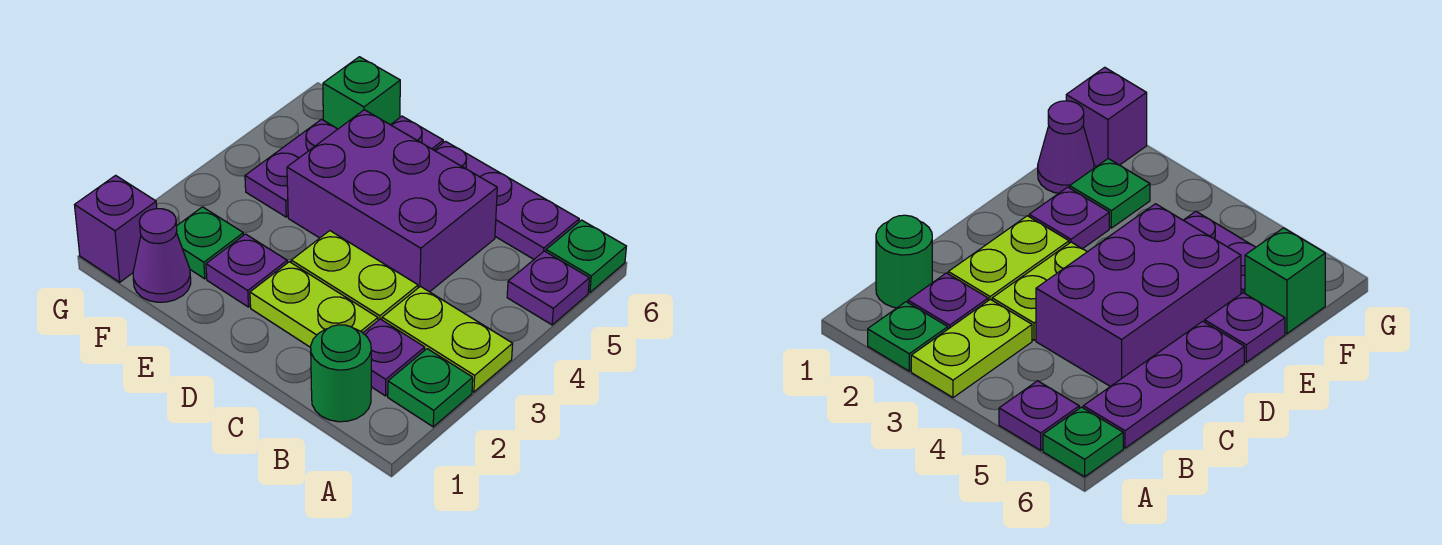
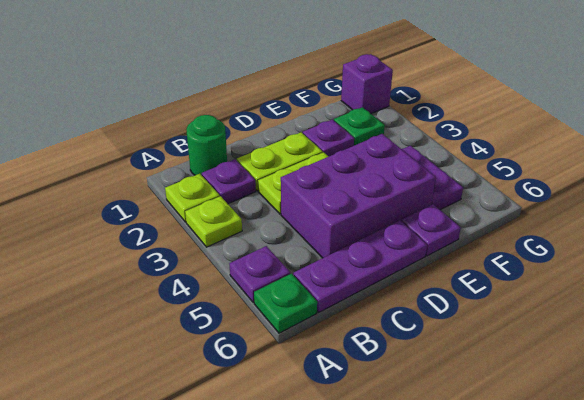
green plate A2 level 1 -> lime plate A2 level 1
lime plate A3:B3 level 1 -> lime plate A3 level 1
purple cone F1 level 1 -> none
green brick F6 level 1 -> none

